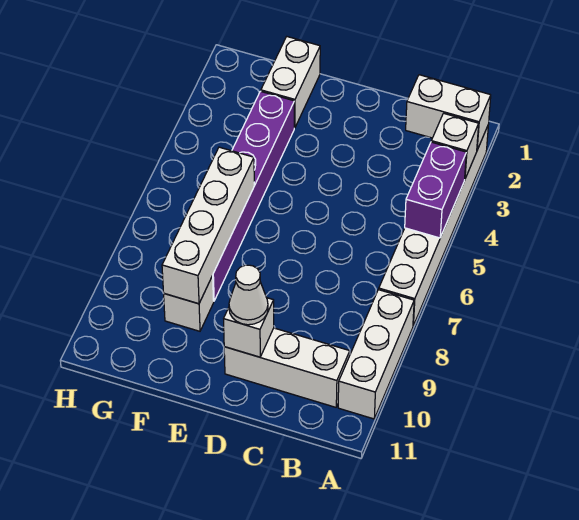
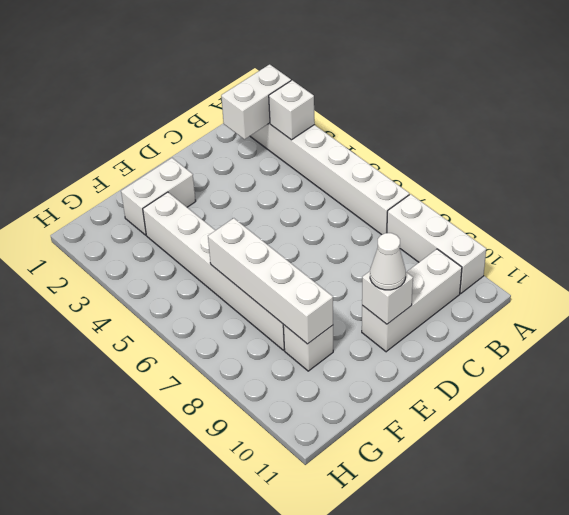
purple brick A4:A5 level 2 -> none
white brick F1:F2 level 1 -> white brick E2:F2 level 1
purple brick F3:F8 level 1 -> white brick F3:F8 level 1

